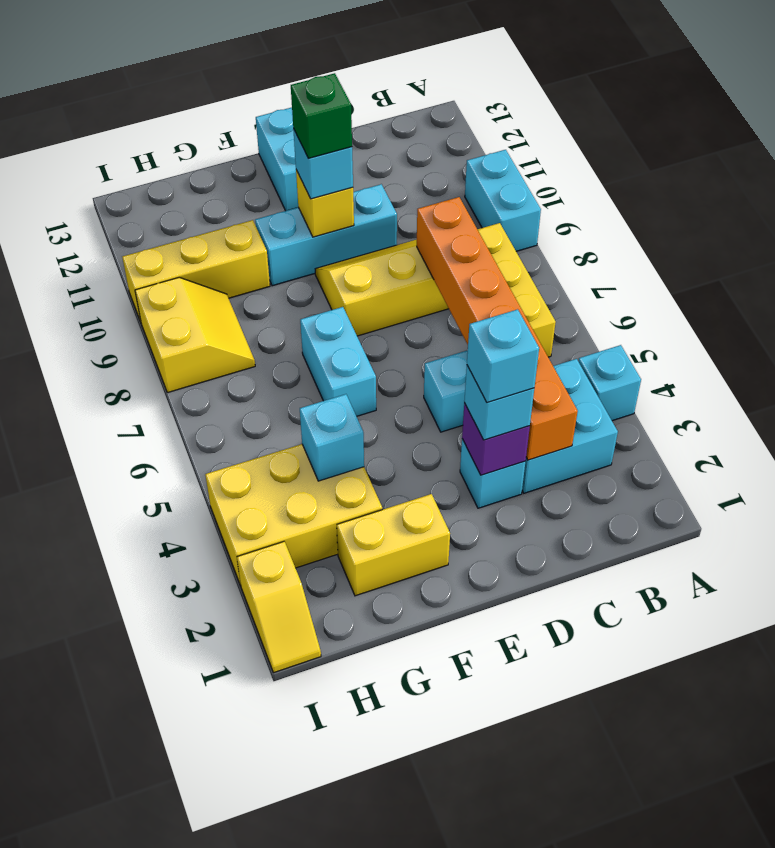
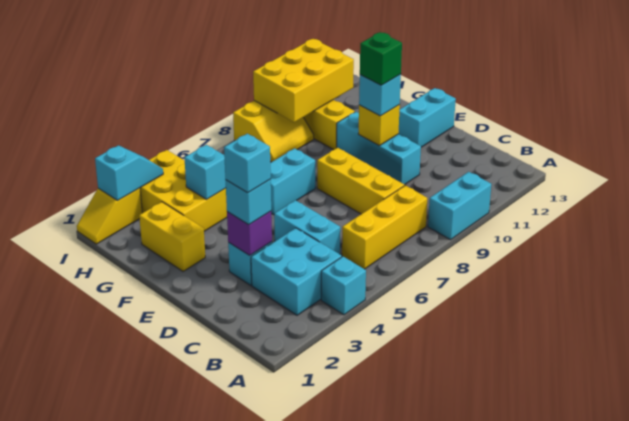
orange brick C3:C8 level 2 -> none
none -> yellow brick H9:I11 level 2
none -> cyan slope I2:I3 level 2 top 2

